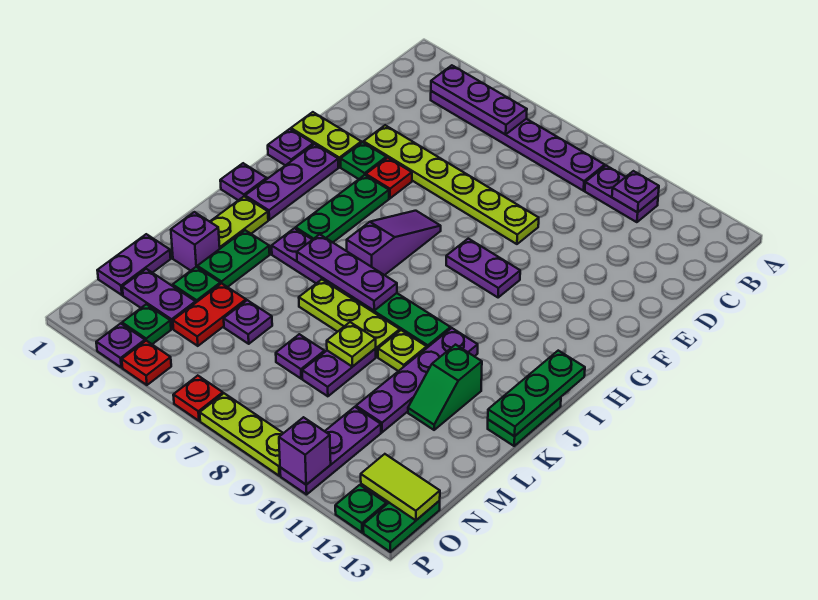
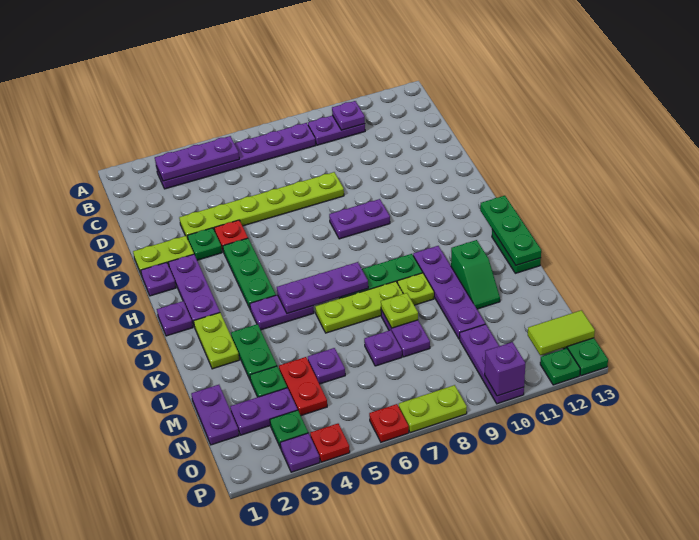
purple slope G6:I6 level 1 top I -> none
purple brick L2 level 1 -> none
lime plate P7:P9 level 1 -> lime plate P7:P8 level 1

